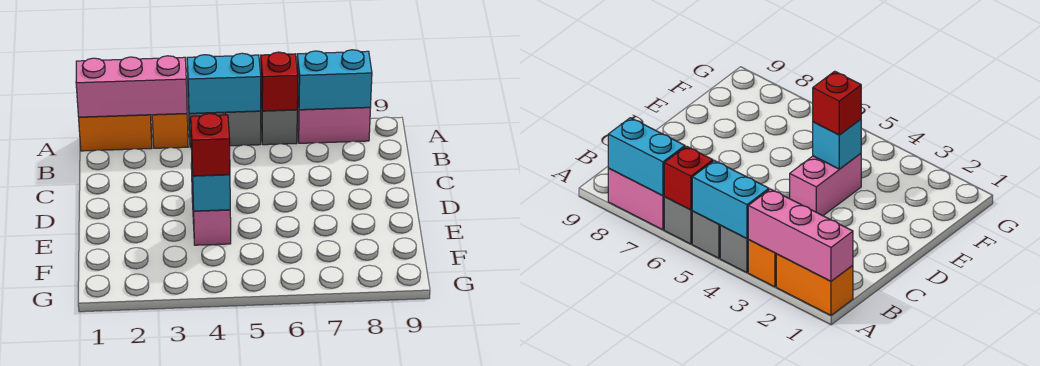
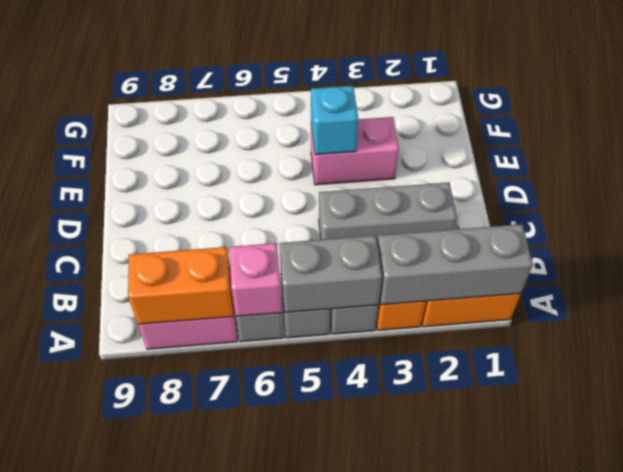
pink brick A1:A3 level 2 -> grey brick A1:A3 level 2
cyan brick A4:A5 level 2 -> grey brick A4:A5 level 2
red brick A6 level 2 -> pink brick A6 level 2
cyan brick A7:A8 level 2 -> orange brick A7:A8 level 2
none -> grey brick C2:C4 level 1
pink brick D4:E4 level 1 -> pink brick E3:E4 level 1
red brick E4 level 3 -> none

